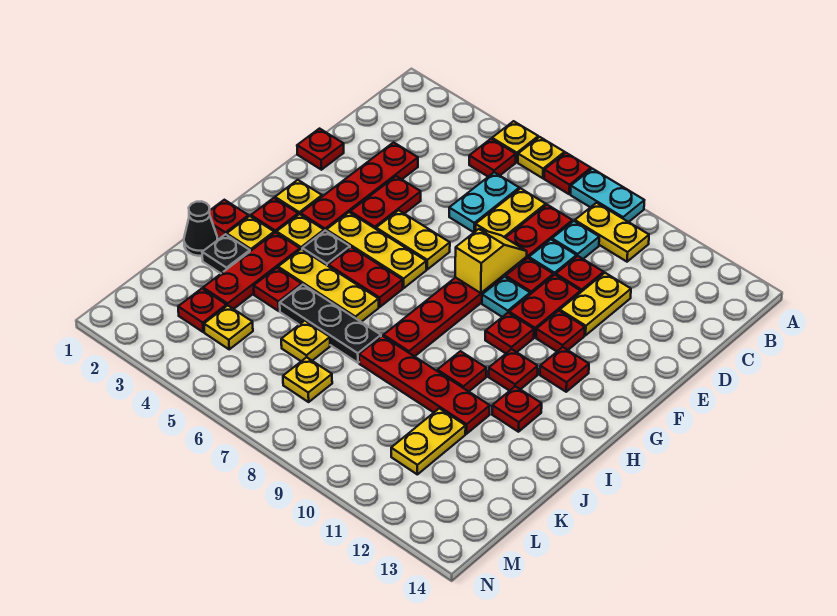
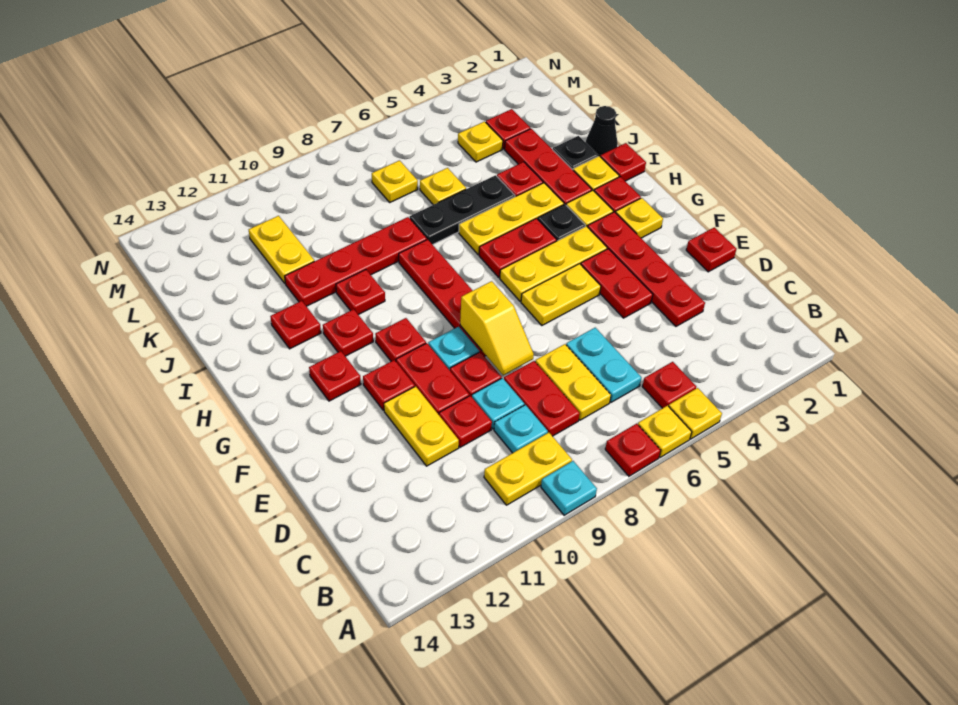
cyan plate A8:A9 level 1 -> cyan plate A9 level 1

